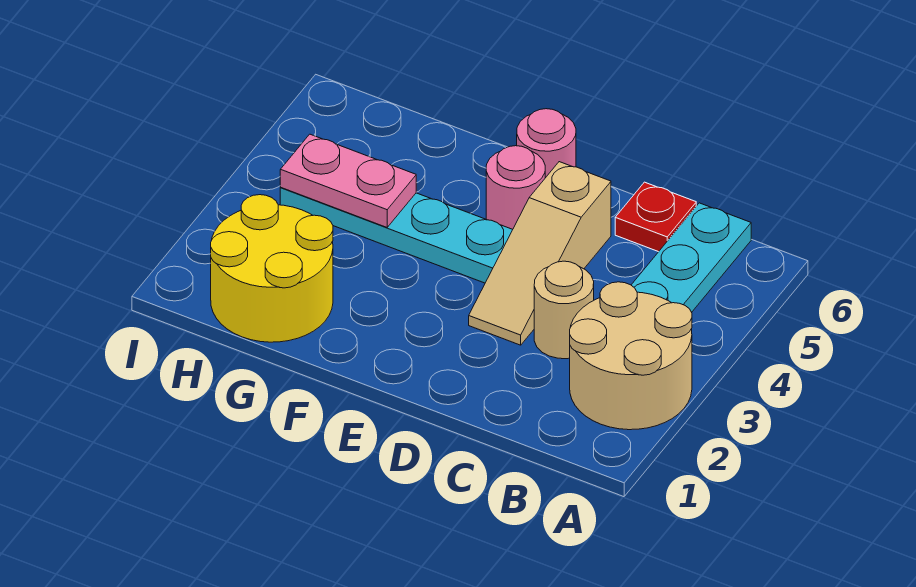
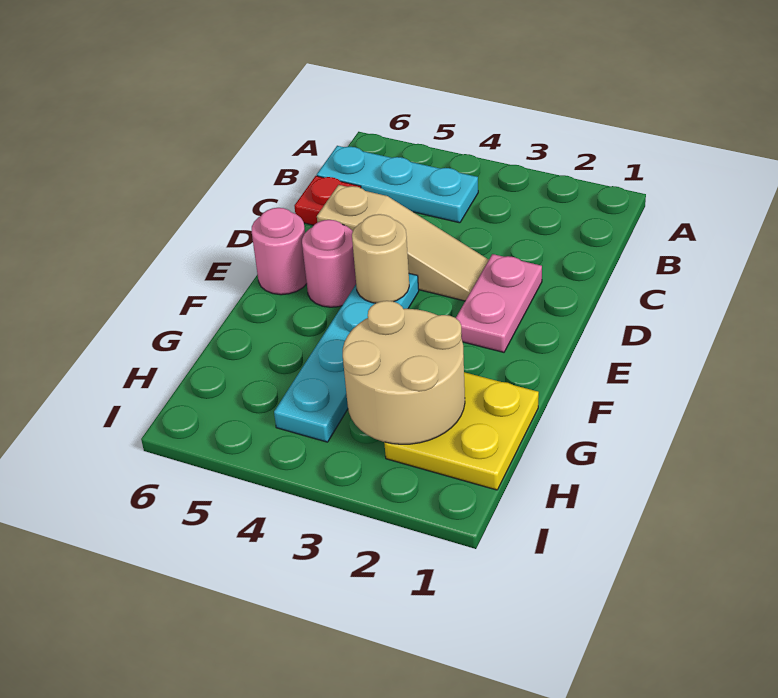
tan round brick A2:B3 level 1 -> tan round brick G2:H3 level 2
tan round brick C3 level 1 -> tan round brick E4 level 2
yellow round brick G1:H2 level 1 -> yellow plate G1:H2 level 1
pink plate G4:H4 level 2 -> pink plate D2:E2 level 1

